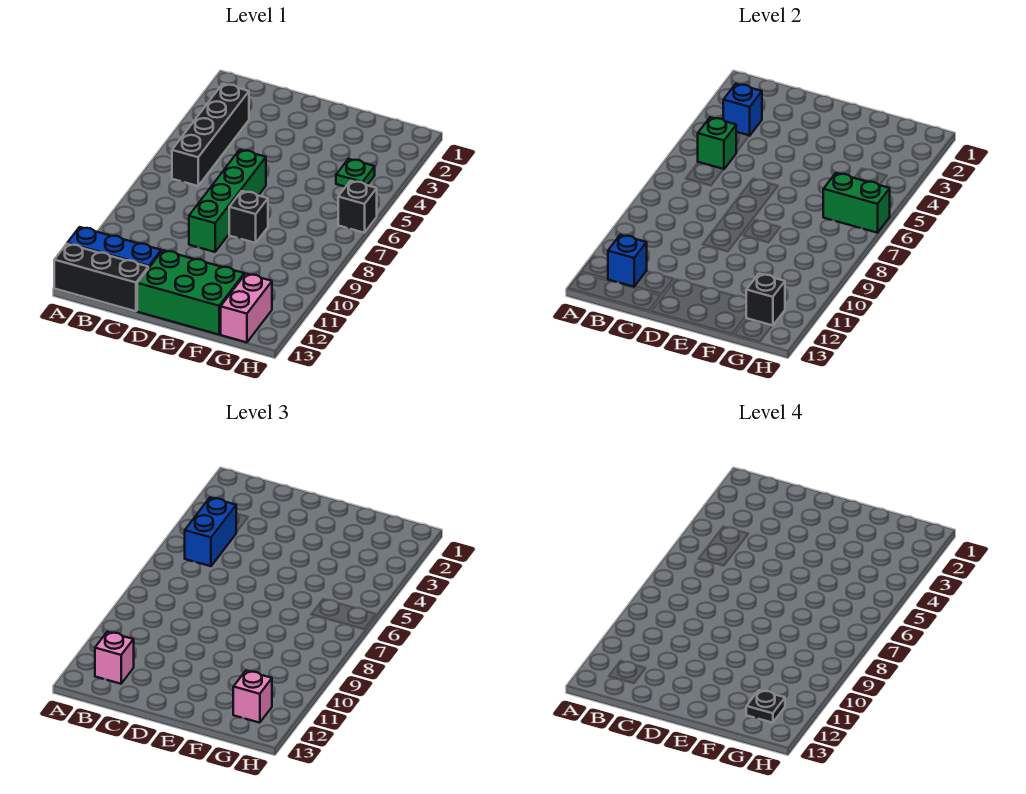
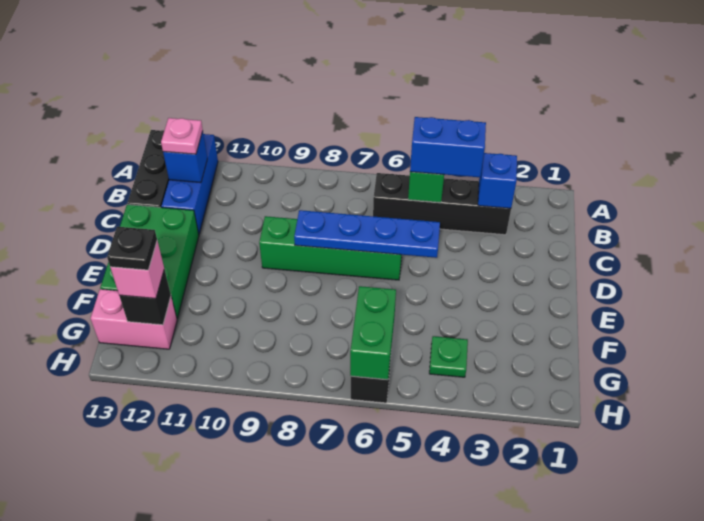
pink brick B12 level 3 -> pink plate B12 level 3
none -> blue plate D5:D8 level 2
black brick E8 level 1 -> none

